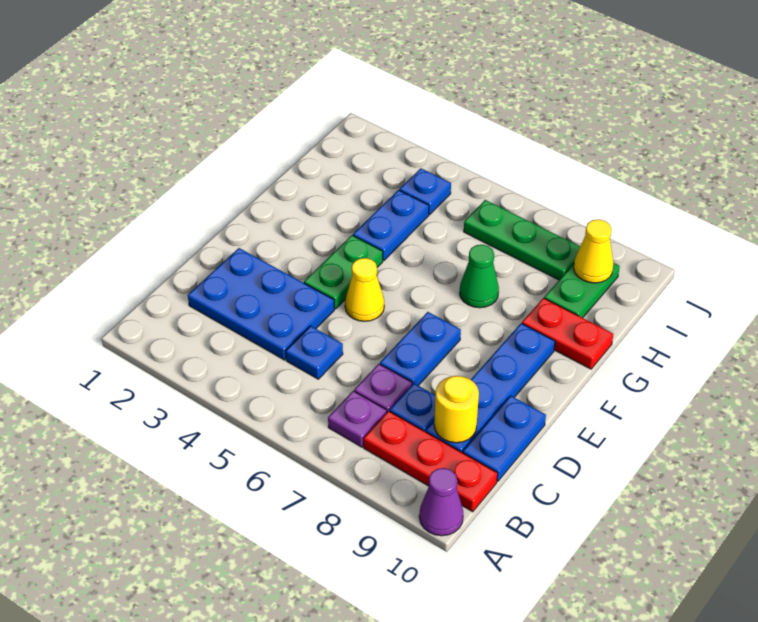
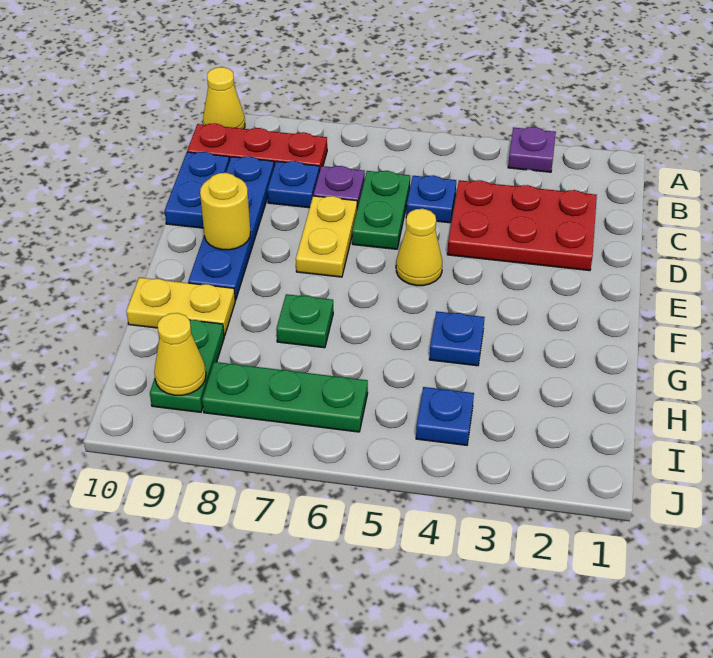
purple cone A10 level 1 -> yellow cone A10 level 1
purple plate B7 level 1 -> purple plate A3 level 1
blue plate C2:D4 level 1 -> red plate C2:D4 level 1
yellow round brick C9 level 2 -> yellow round brick E9 level 2
blue plate D7:E7 level 1 -> yellow plate D7:E7 level 1
green plate E4:F4 level 1 -> green plate C6:D6 level 1
blue plate G4:H4 level 1 -> blue plate G4 level 1
green cone G7 level 1 -> green plate G7 level 1
red plate G9:G10 level 1 -> yellow plate G9:G10 level 1

